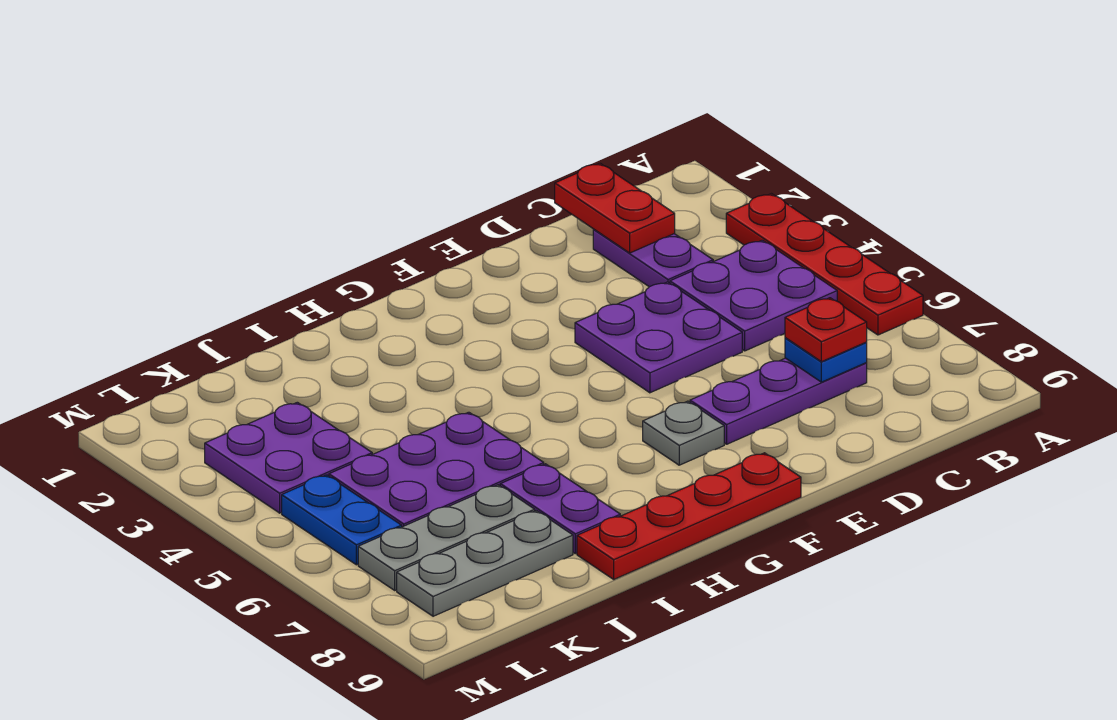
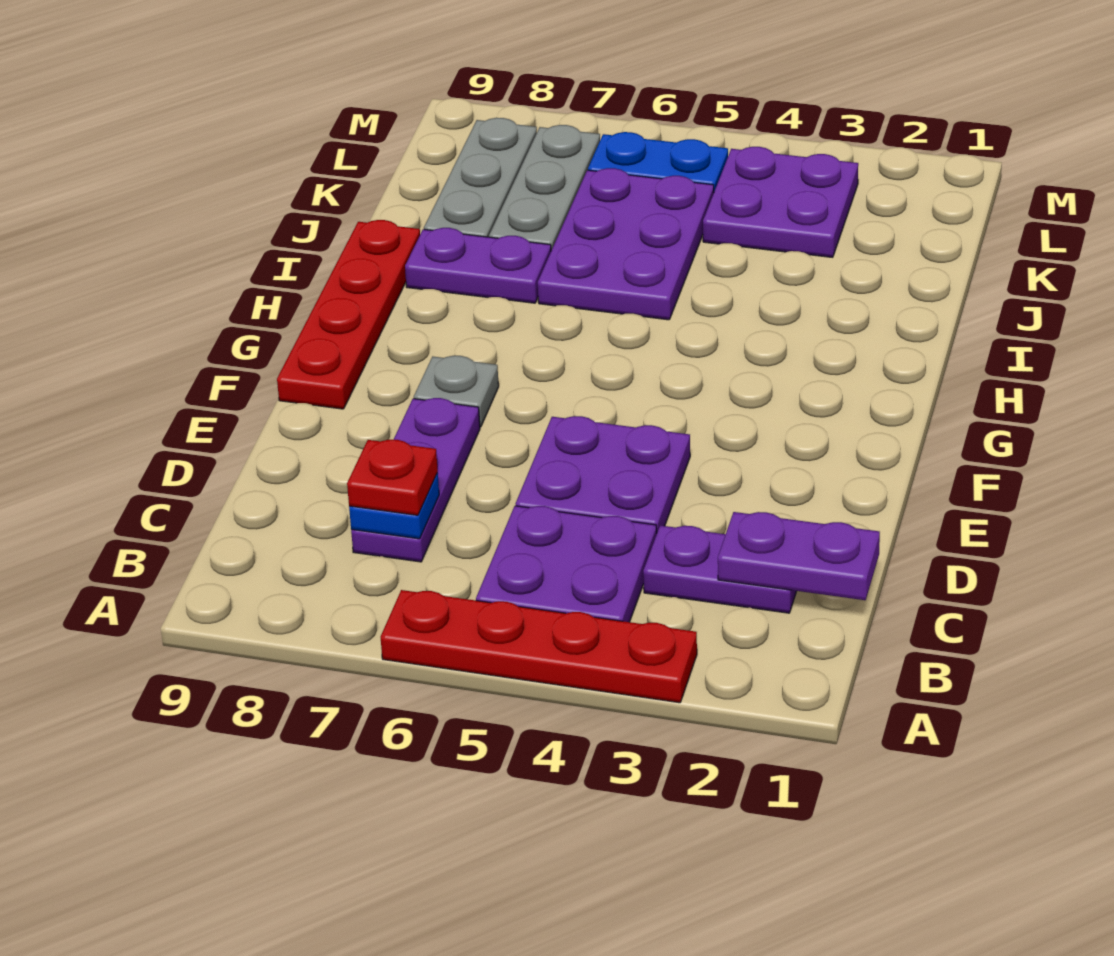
red plate C1:C2 level 2 -> purple plate C1:C2 level 2

